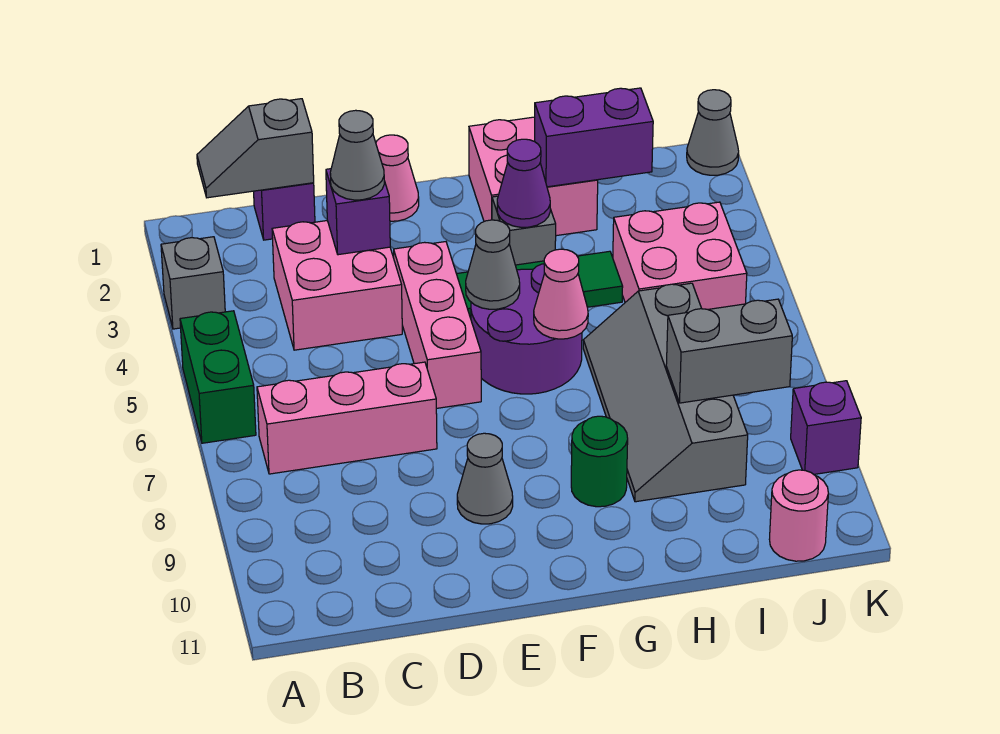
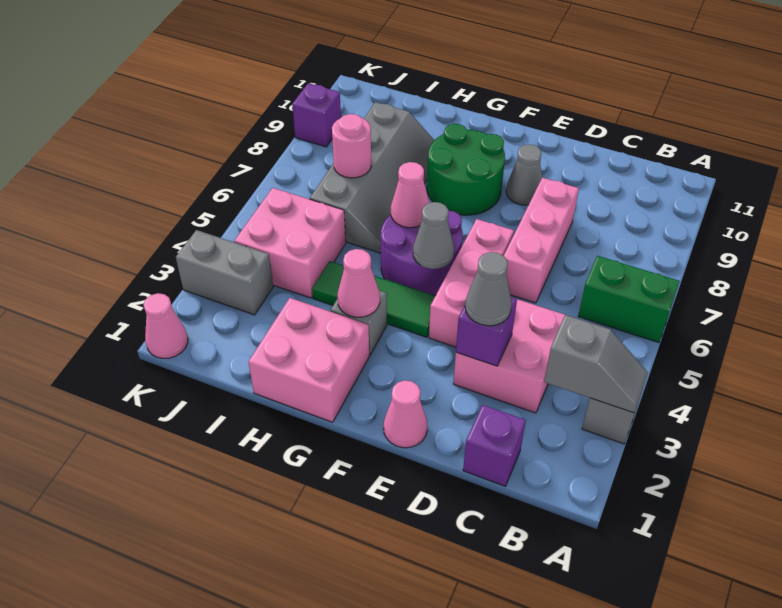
green brick A5:A6 level 1 -> green brick A6:B6 level 1
grey slope B1:C1 level 2 top C -> grey slope A3:B3 level 2 top B
pink brick B7:D7 level 1 -> pink brick D6:D8 level 1
purple cone G3 level 2 -> pink cone G3 level 2
green round brick G9 level 1 -> green round brick F8:G9 level 1
purple brick H2:I2 level 2 -> none
grey brick I8:J8 level 2 -> grey brick J3:K3 level 1
pink round brick J11 level 1 -> pink round brick I7 level 2
grey cone K1 level 1 -> pink cone K1 level 1

